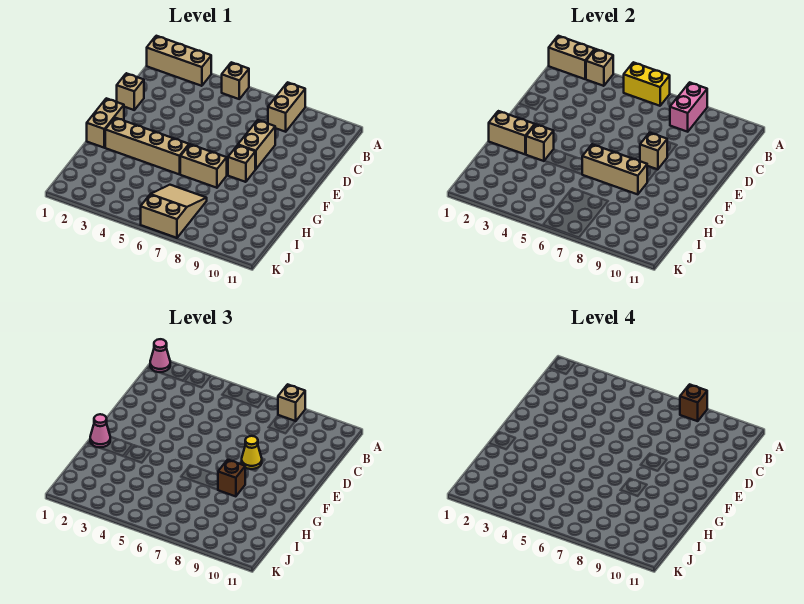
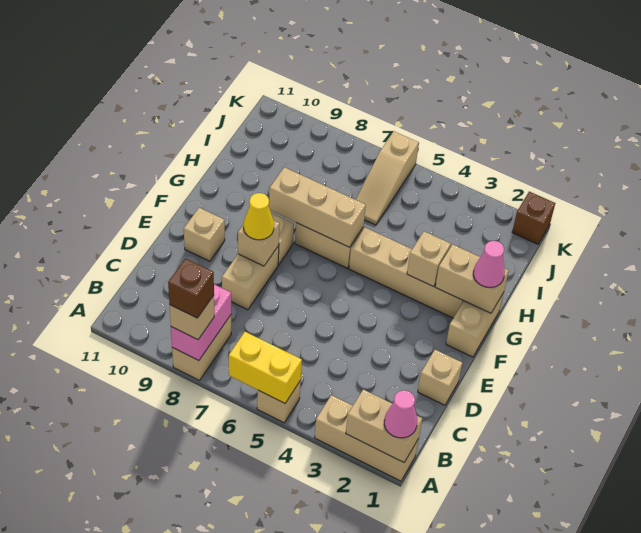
tan brick A3 level 2 -> tan brick E10 level 1
brown brick G8 level 3 -> brown brick K1 level 1
tan slope I6:K7 level 1 top K -> tan slope I6:K6 level 1 top K

